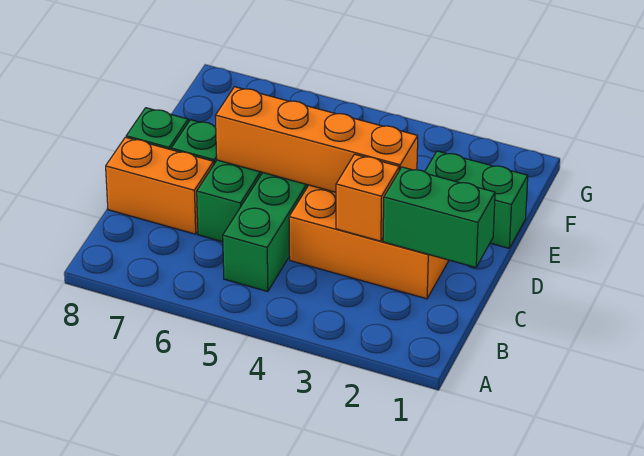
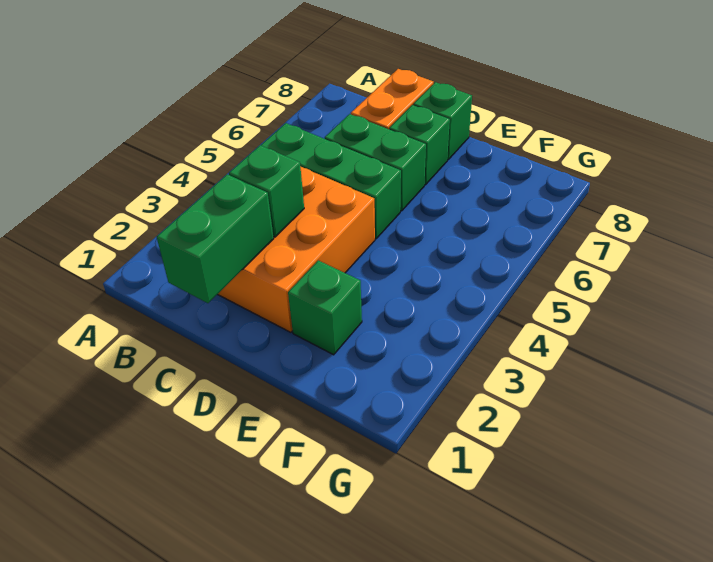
orange brick C3 level 2 -> green brick C3 level 2
orange brick D3:D6 level 2 -> none
green brick E1:E2 level 1 -> green brick E2 level 1

